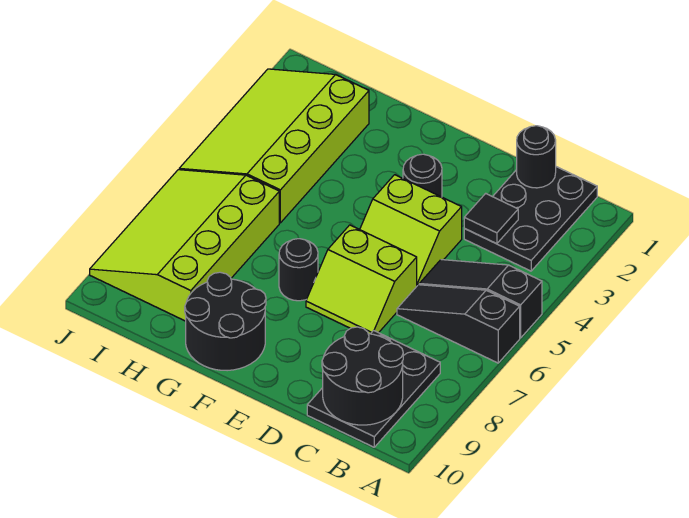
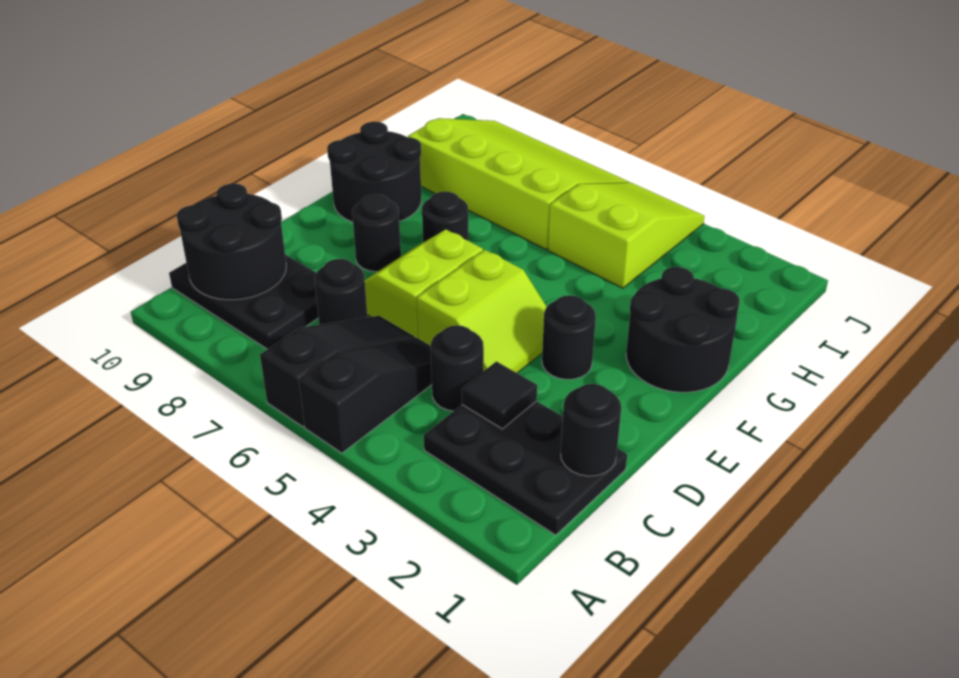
none -> black round brick C4 level 1
none -> black round brick C7 level 1
lime slope D4:E5 level 1 top 4 -> lime slope D4:E5 level 1 top 5
none -> black round brick E8 level 1
none -> black round brick F1:G2 level 1
lime slope H2:J5 level 1 top H -> lime slope H4:J5 level 1 top H

